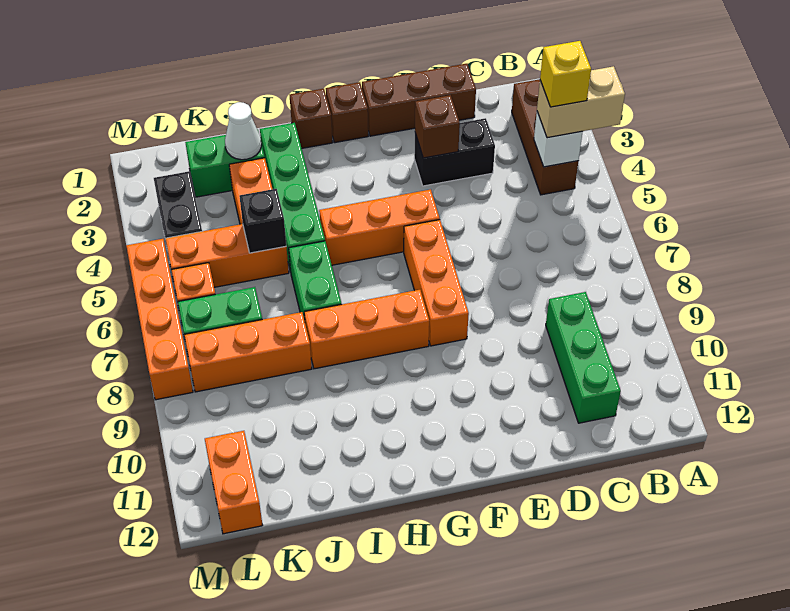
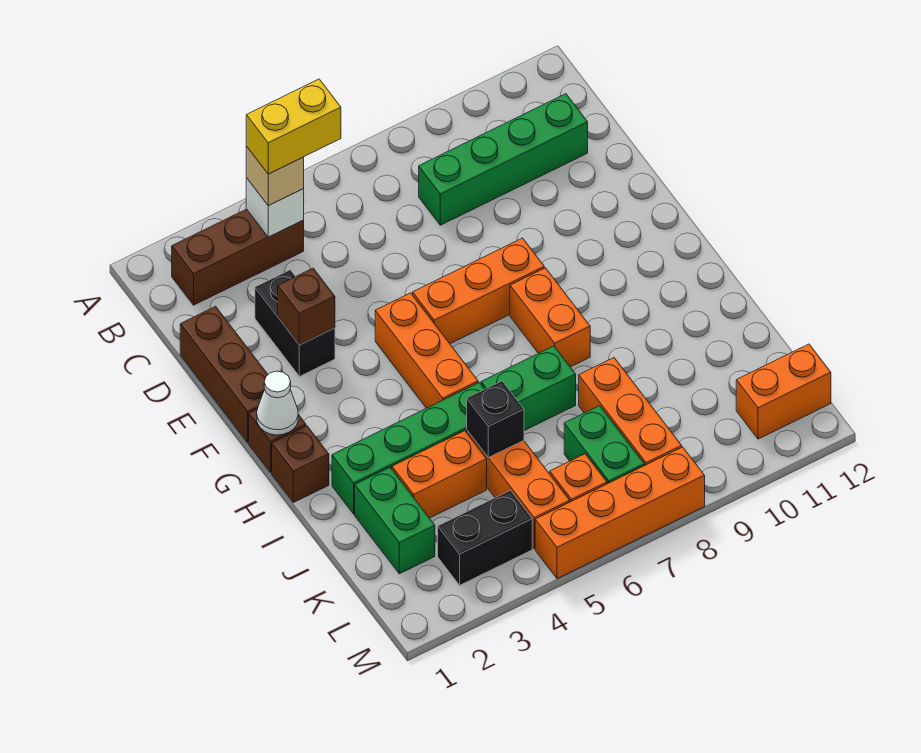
tan brick A4:B4 level 3 -> tan brick B4 level 3
yellow brick B4 level 4 -> yellow brick B4:B5 level 4
green brick C9:C11 level 1 -> green brick C8:C11 level 1
orange brick G8:I8 level 1 -> orange brick G8:H8 level 1
white cone J2 level 2 -> white cone G1 level 2

